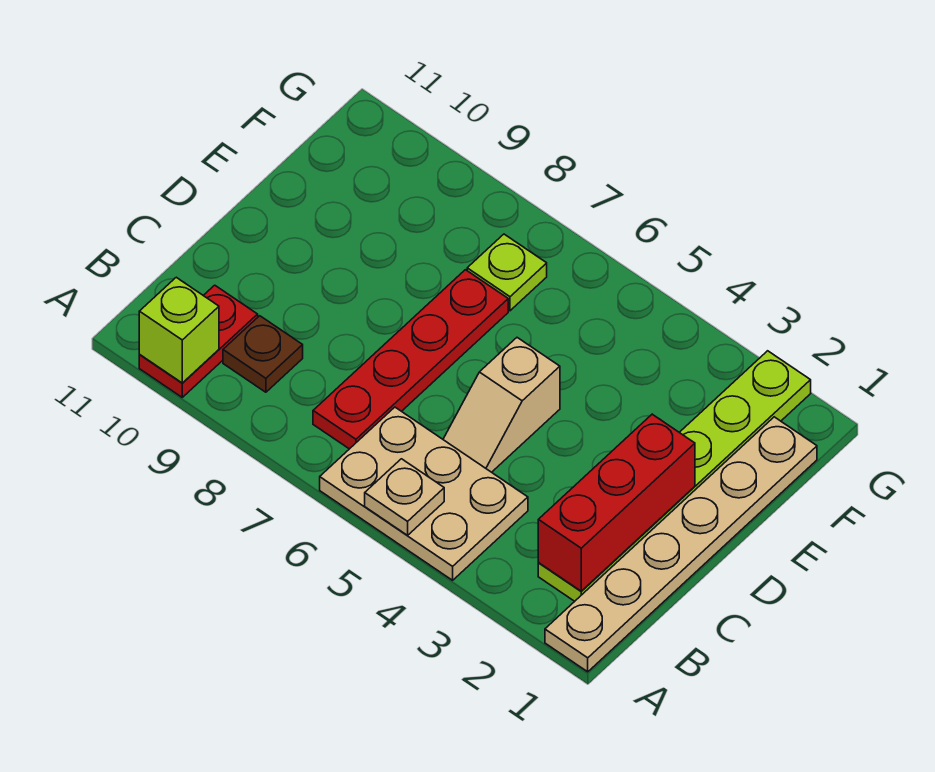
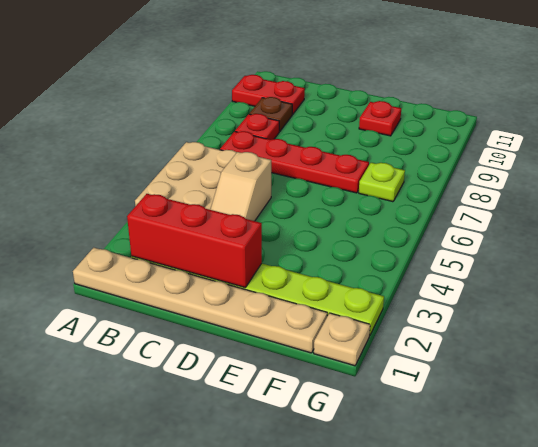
tan plate A5 level 2 -> tan plate G1 level 1
lime brick A10 level 2 -> none
none -> red plate B8 level 1
tan slope C5:D5 level 1 top D -> tan slope C4:C5 level 1 top 5
none -> red plate E10 level 1

